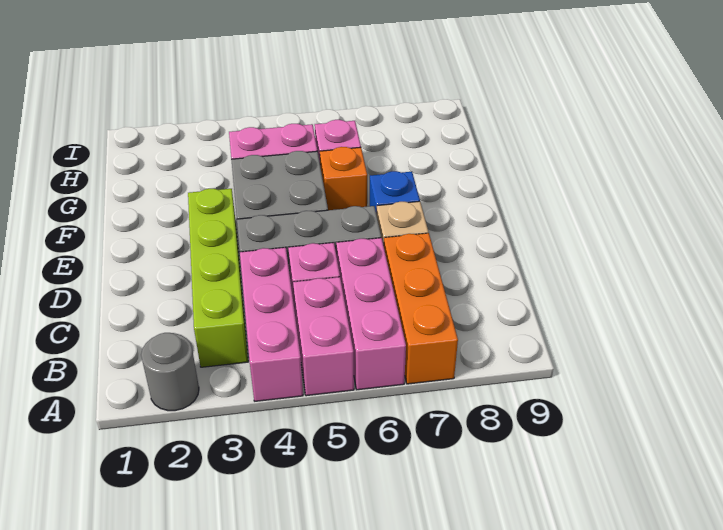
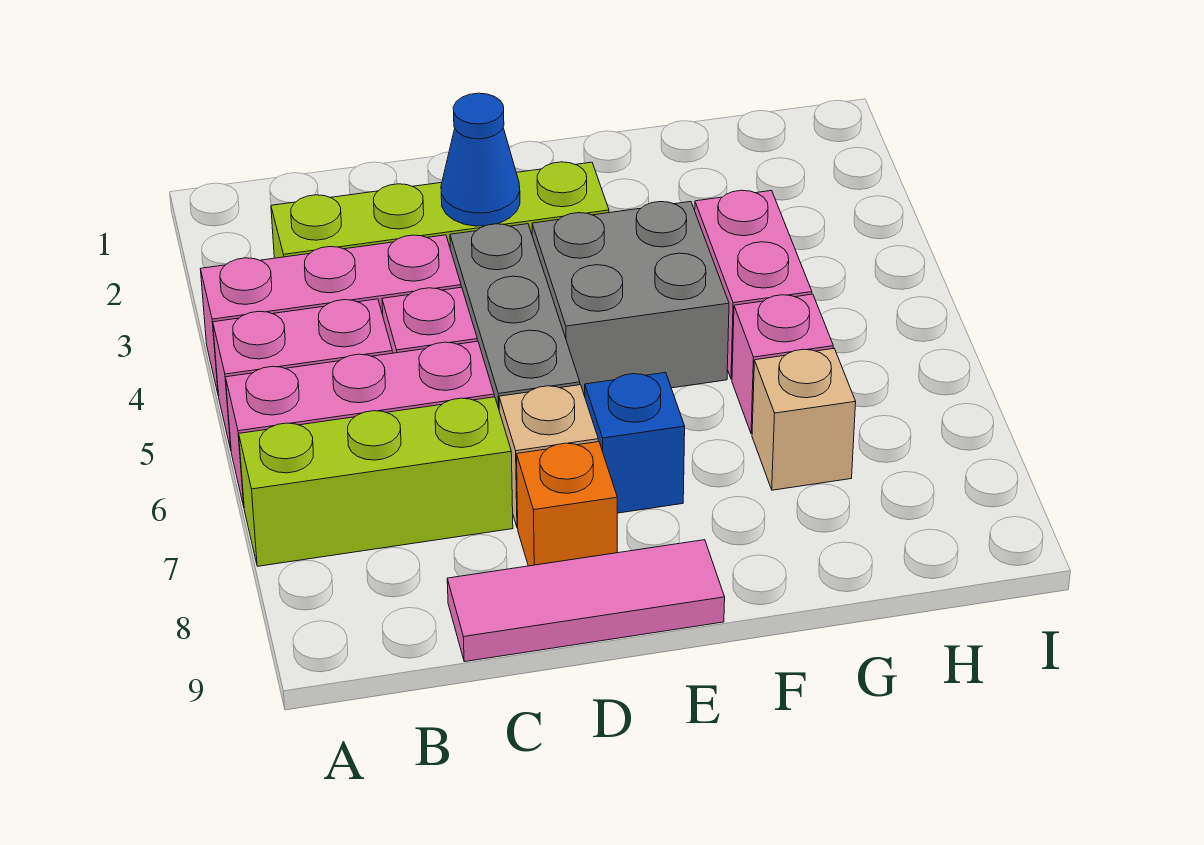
grey round brick A2 level 1 -> none
orange brick A7:C7 level 1 -> lime brick A7:C7 level 1
none -> pink tile C9:E9 level 1
none -> blue cone D3 level 2
orange brick F6 level 1 -> orange brick D8 level 1
none -> tan brick G7 level 1

